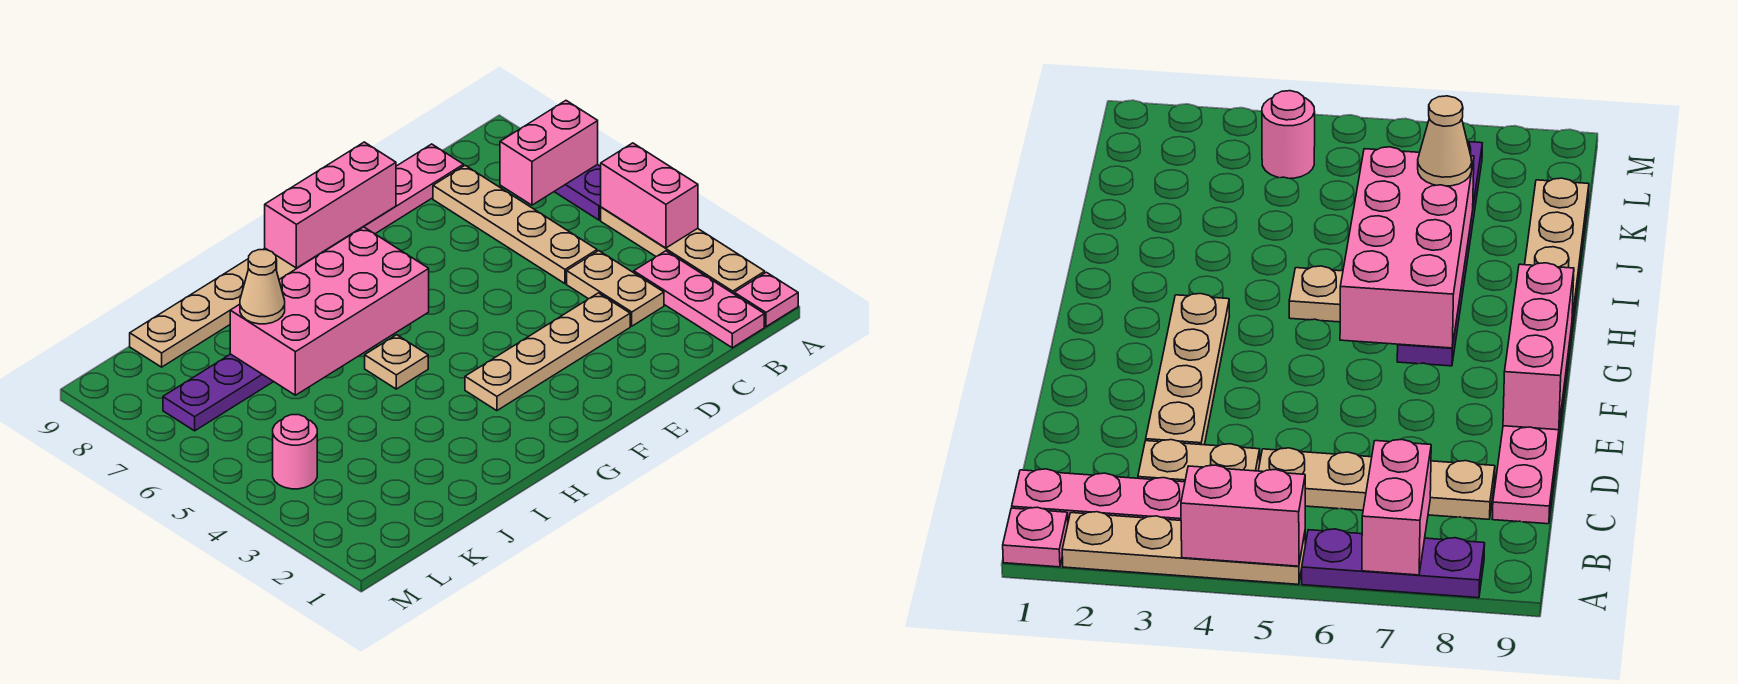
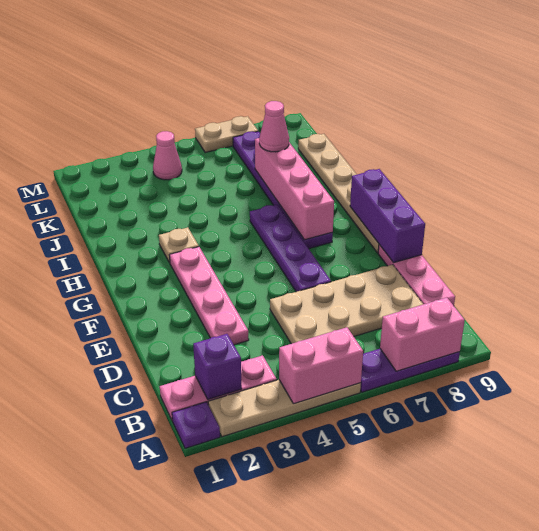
pink plate A1 level 1 -> purple plate A1 level 1
pink brick A7:B7 level 2 -> pink brick A7:A8 level 2
none -> purple brick B2 level 2
tan plate C3:C4 level 1 -> tan plate M6:M7 level 1
tan plate C5:C8 level 1 -> tan plate C5:D8 level 1
tan plate D3:G3 level 1 -> pink plate D3:G3 level 1
none -> purple plate E6:H6 level 1
pink brick E9:G9 level 2 -> purple brick E9:G9 level 2
pink brick G6:J7 level 2 -> pink brick G7:J7 level 2
tan plate H5 level 1 -> tan plate H3 level 1
tan cone J7 level 3 -> pink cone J7 level 3
pink round brick L4 level 1 -> pink cone L4 level 1

